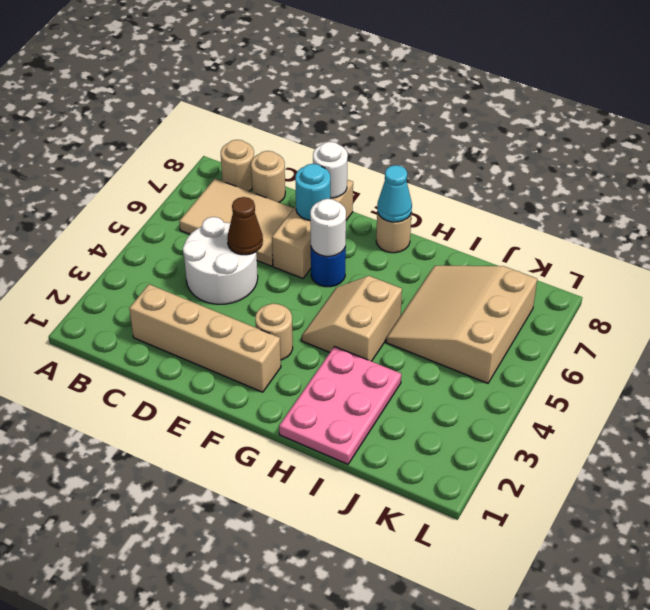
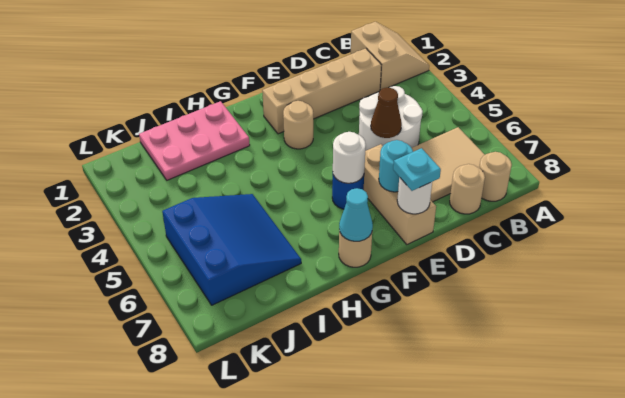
none -> cyan plate E8 level 3
tan slope G4:H5 level 1 top H -> tan slope A1:B2 level 1 top B
pink plate H1:I3 level 1 -> pink plate H1:J2 level 1
tan slope I5:K7 level 1 top K -> blue slope I5:K7 level 1 top K

